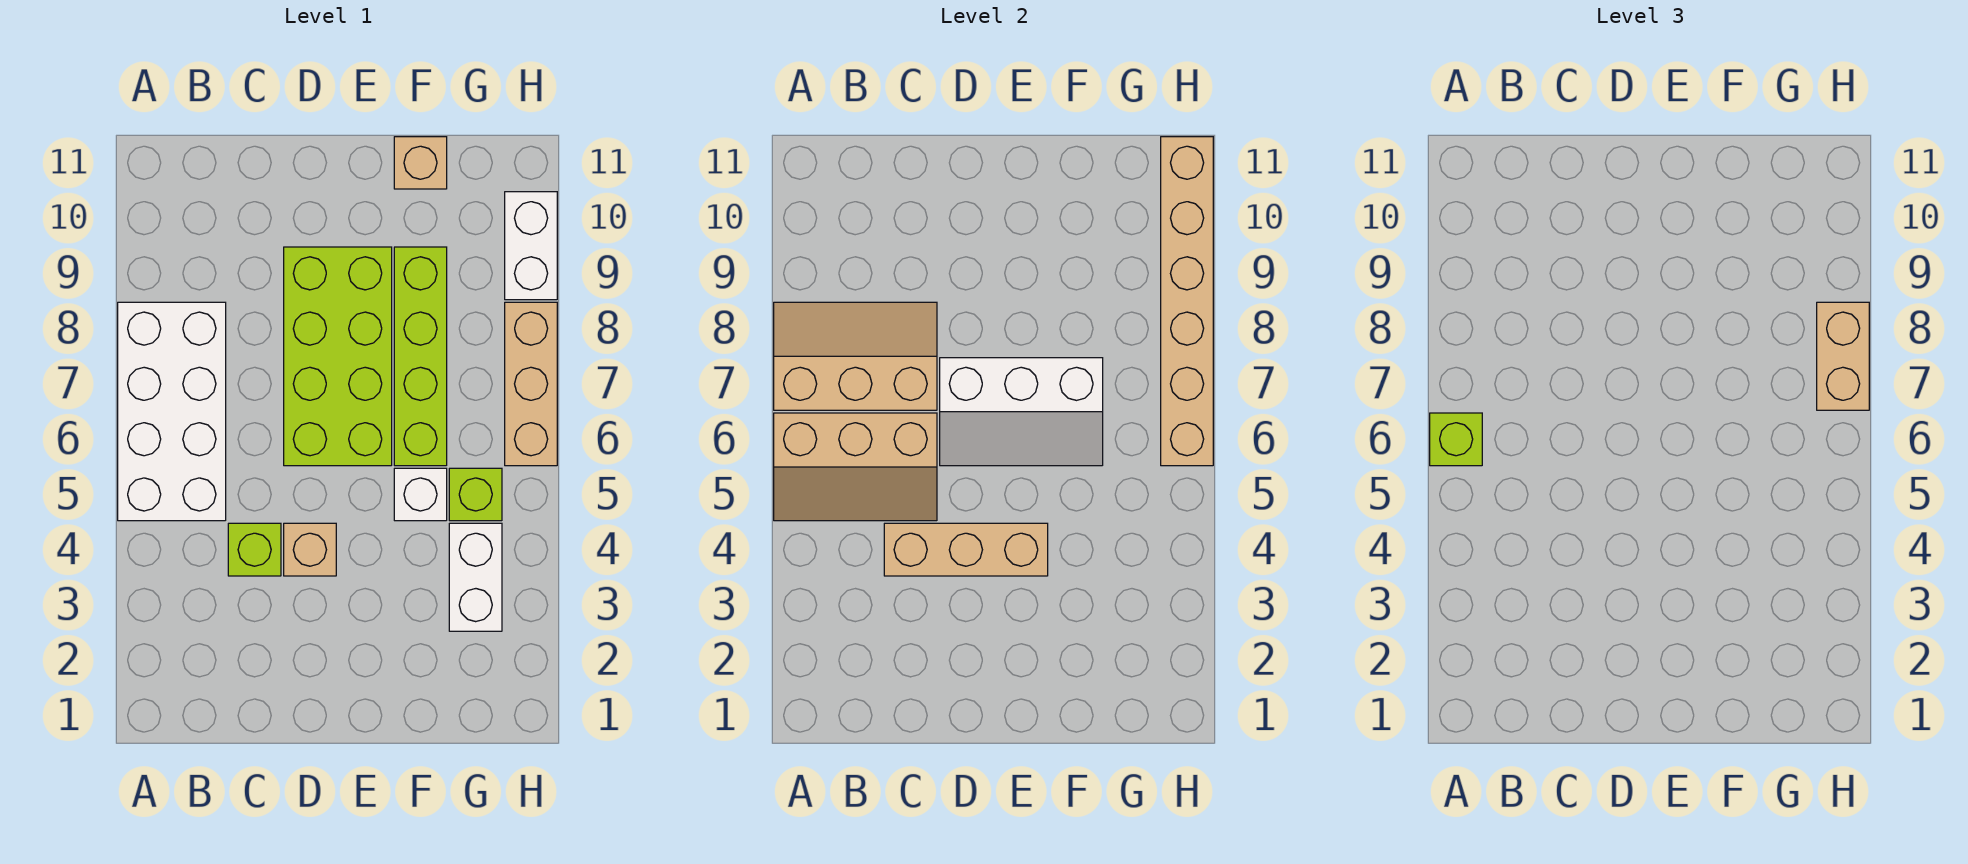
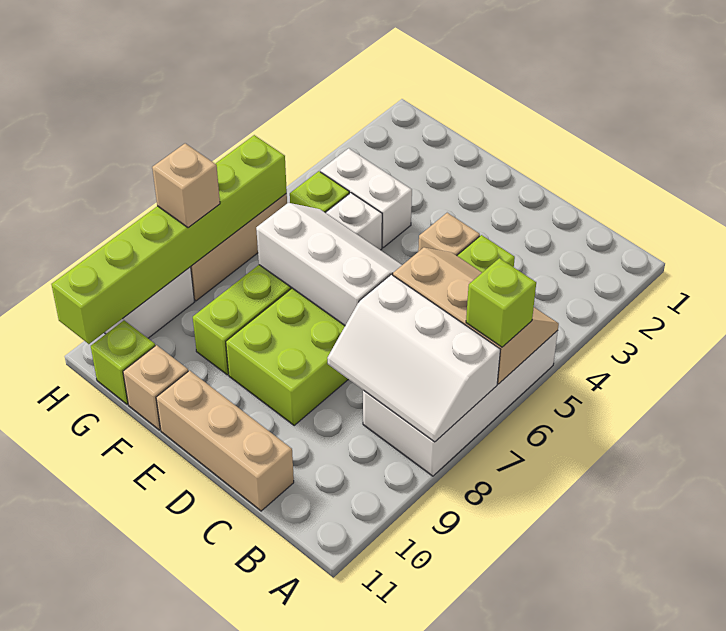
tan slope A7:C8 level 2 top 7 -> white slope A7:C8 level 2 top 7
tan brick C4:E4 level 2 -> tan brick C11:E11 level 1
white brick G3:G4 level 1 -> white brick F4:G4 level 1
none -> lime brick G11 level 1
tan brick H6:H11 level 2 -> lime brick H6:H11 level 2
tan brick H7:H8 level 3 -> tan brick H8 level 3

